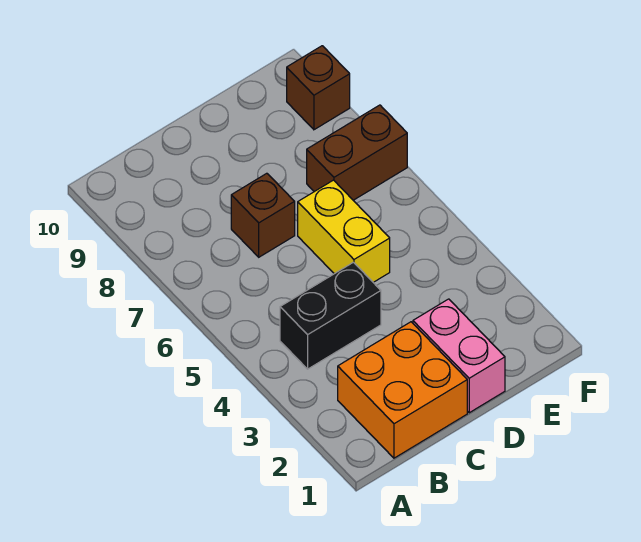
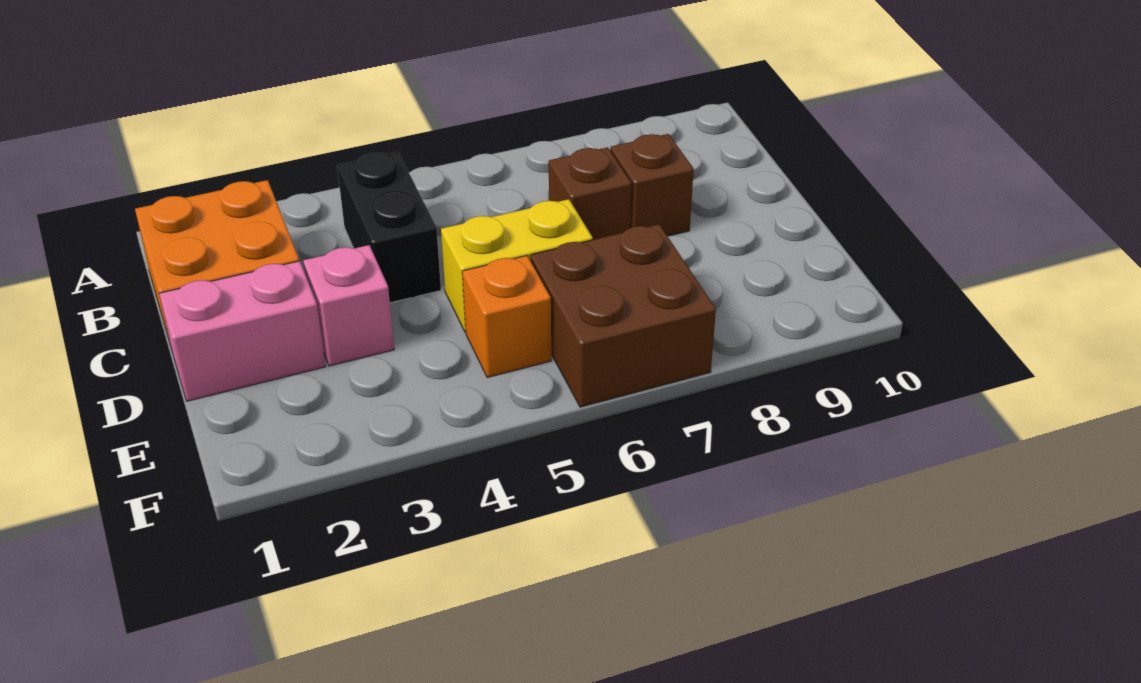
none -> pink brick D3 level 1
none -> orange brick E5 level 1
brown brick E7:F7 level 1 -> brown brick E6:F7 level 1
brown brick F9 level 1 -> brown brick C8 level 1

